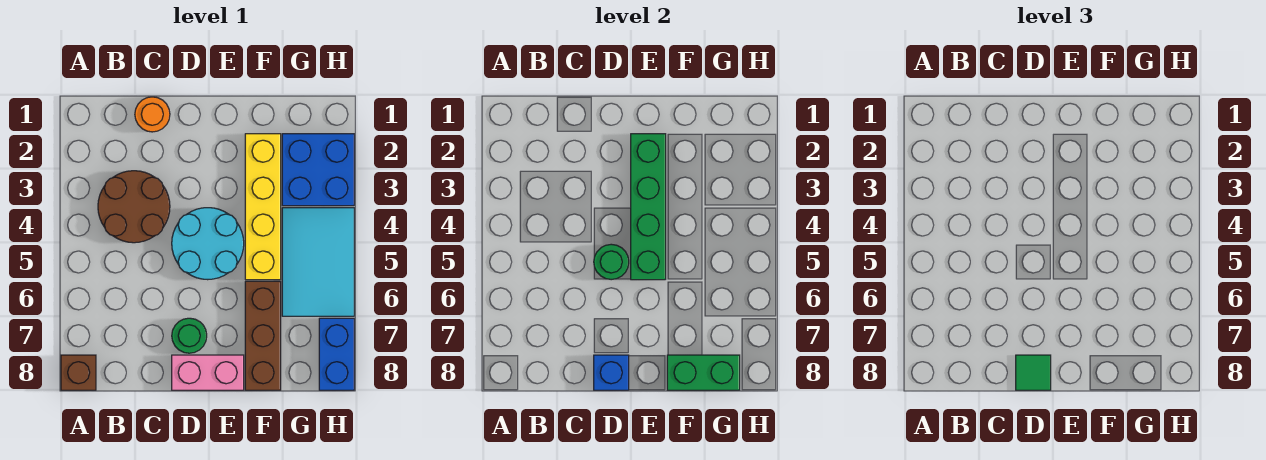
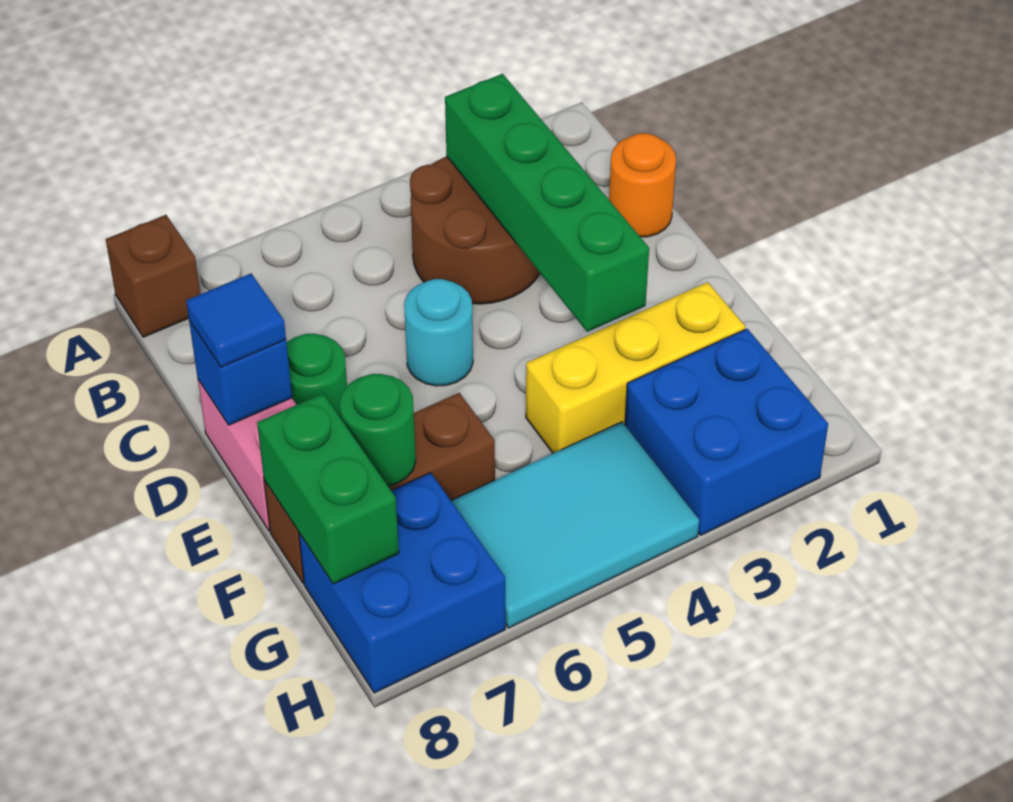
cyan round brick D4:E5 level 1 -> cyan round brick D5 level 1
green round brick D5 level 2 -> green round brick F7 level 2
green tile D8 level 3 -> blue tile D8 level 3
green brick E2:E5 level 2 -> green brick B3:E3 level 2
yellow brick F2:F5 level 1 -> yellow brick F2:F4 level 1
blue brick H7:H8 level 1 -> blue brick G7:H8 level 1

